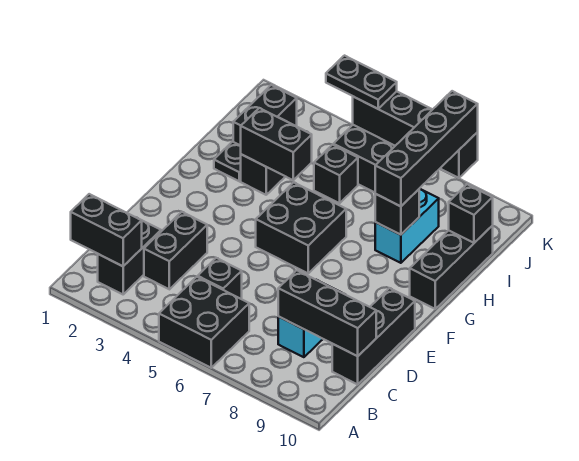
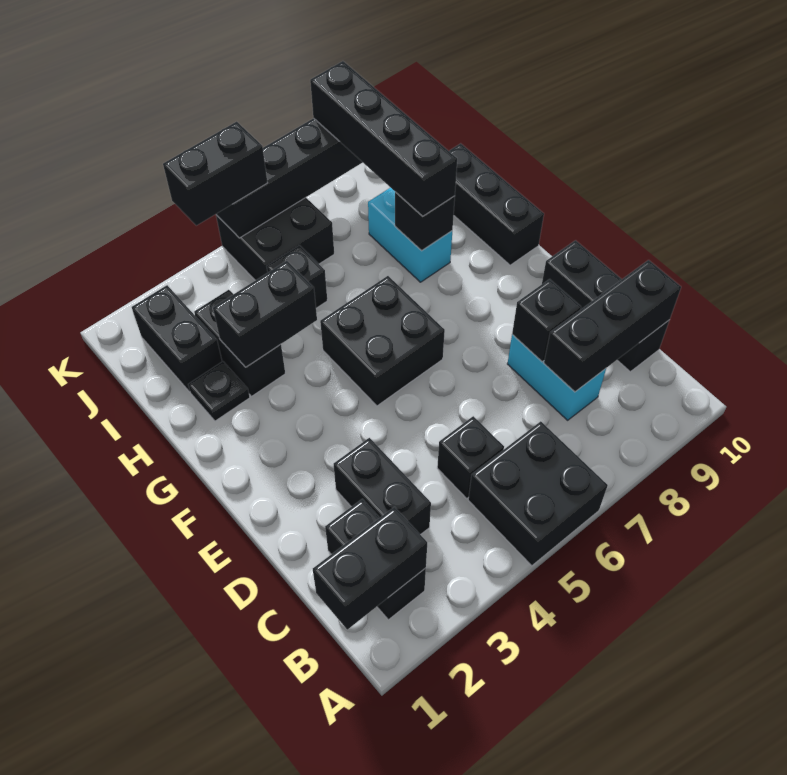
black brick I10 level 2 -> black brick D8 level 2
black plate K4:K5 level 3 -> black brick K4:K5 level 3

